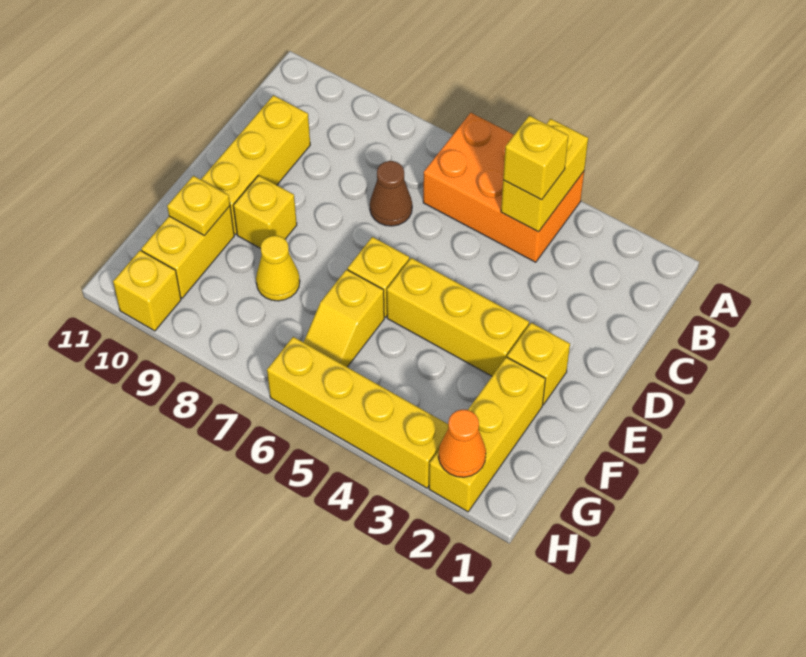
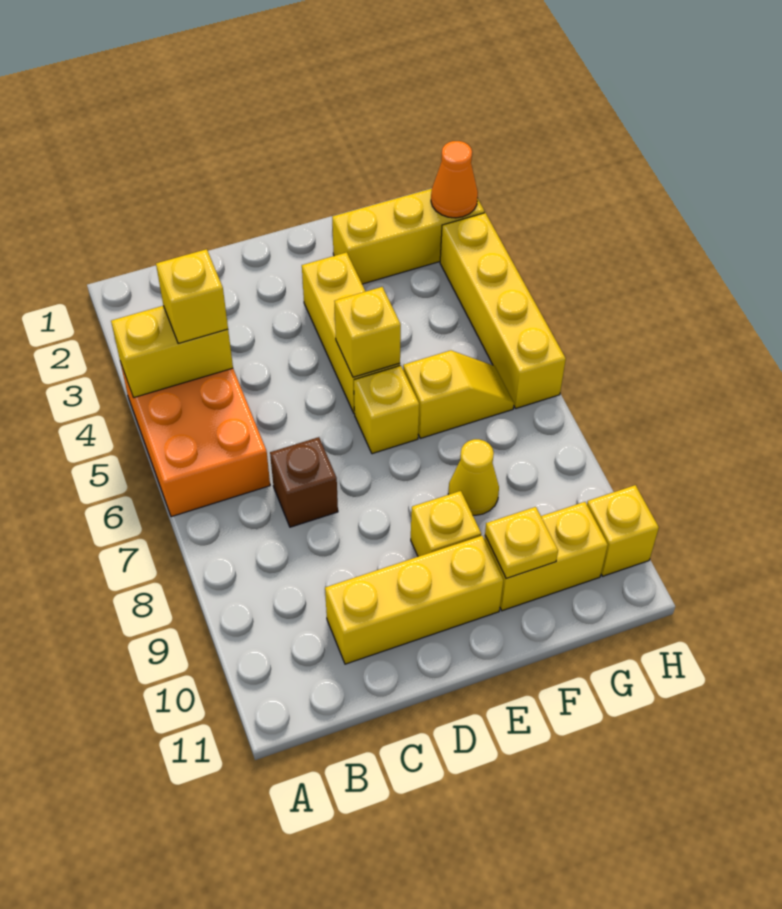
brown cone C7 level 1 -> brown brick C7 level 1
yellow brick E2 level 1 -> yellow brick E5 level 2

